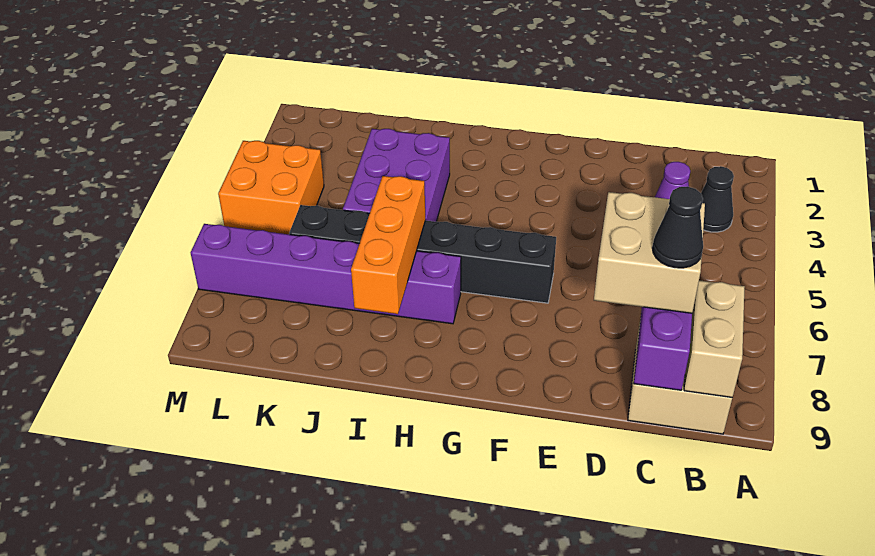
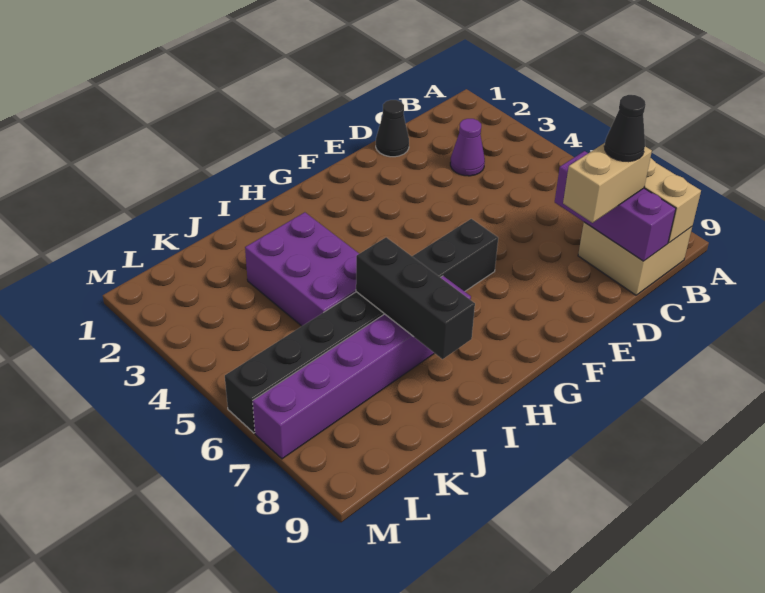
black cone B3 level 1 -> black cone D1 level 1
tan brick C7:D8 level 3 -> tan brick C8:D8 level 3
black brick F6:K6 level 1 -> black brick F6:M6 level 1
orange brick I6:I8 level 2 -> black brick I6:I8 level 2
orange brick L4:M5 level 1 -> none

